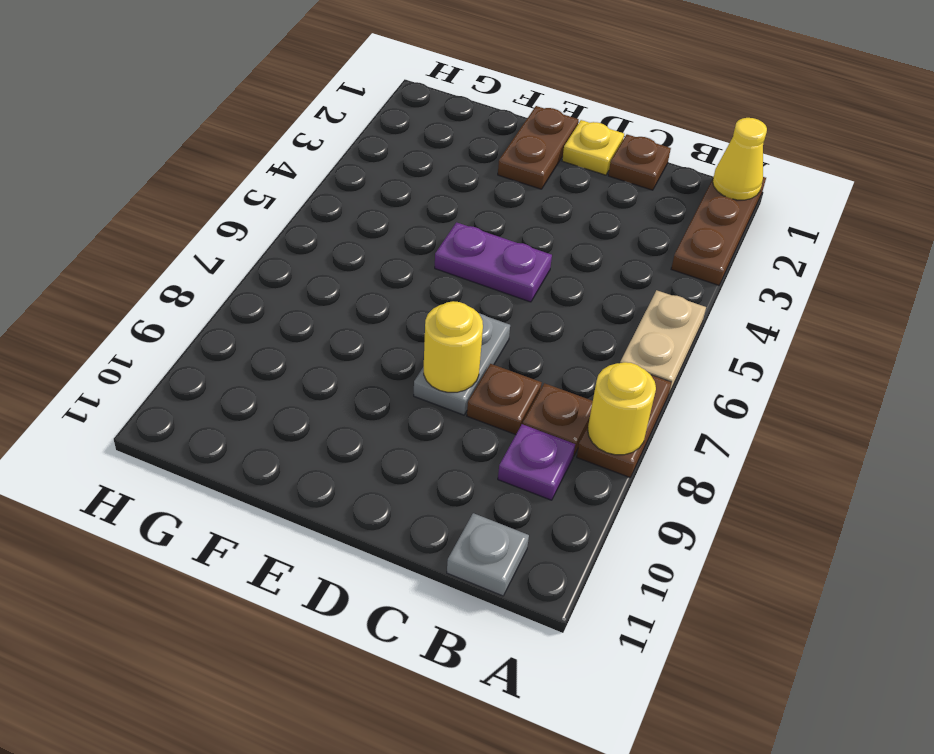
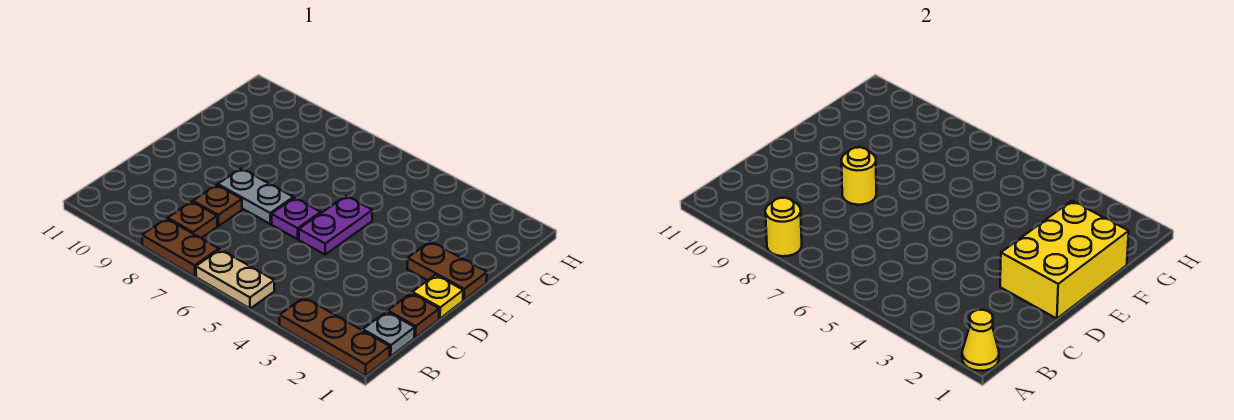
purple plate B9 level 1 -> purple plate D6 level 1
grey plate B11 level 1 -> grey plate B1 level 1
none -> yellow brick D1:F2 level 2

